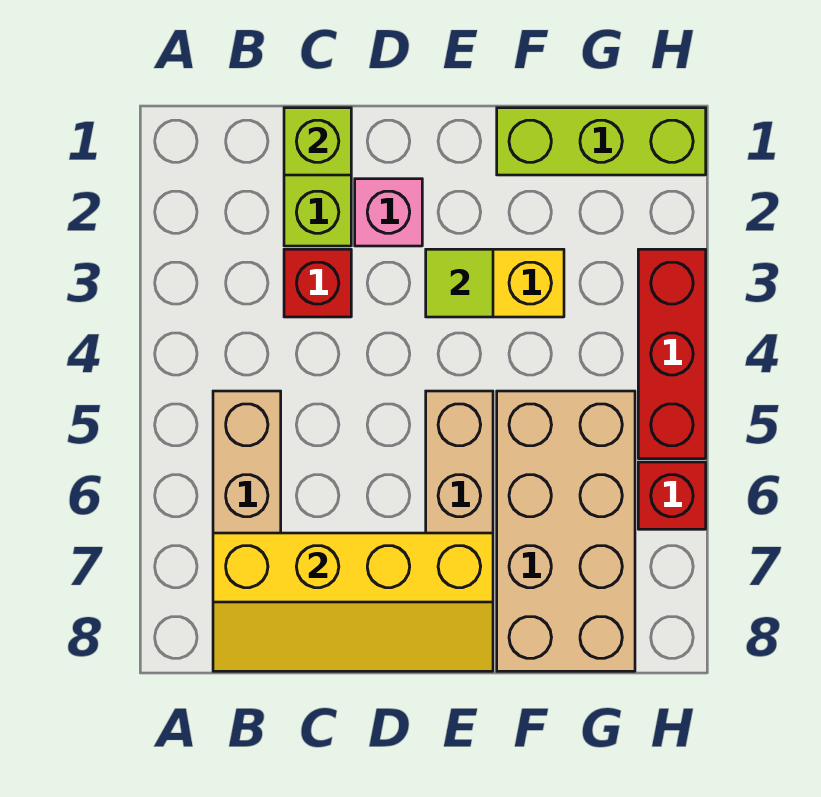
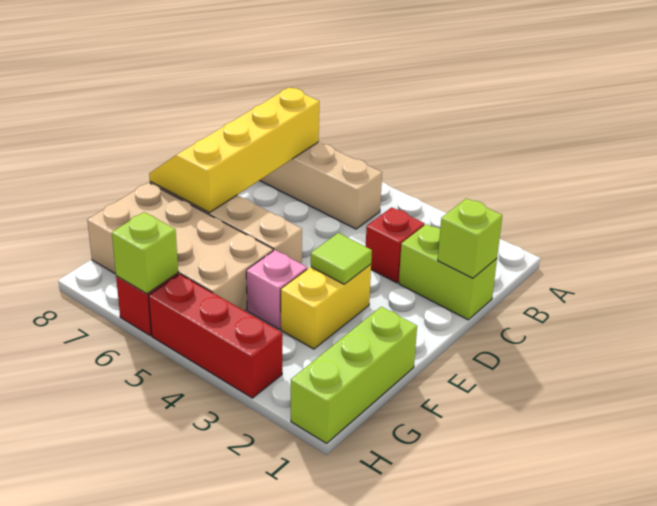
pink brick D2 level 1 -> pink brick F4 level 1
none -> lime brick H6 level 2

